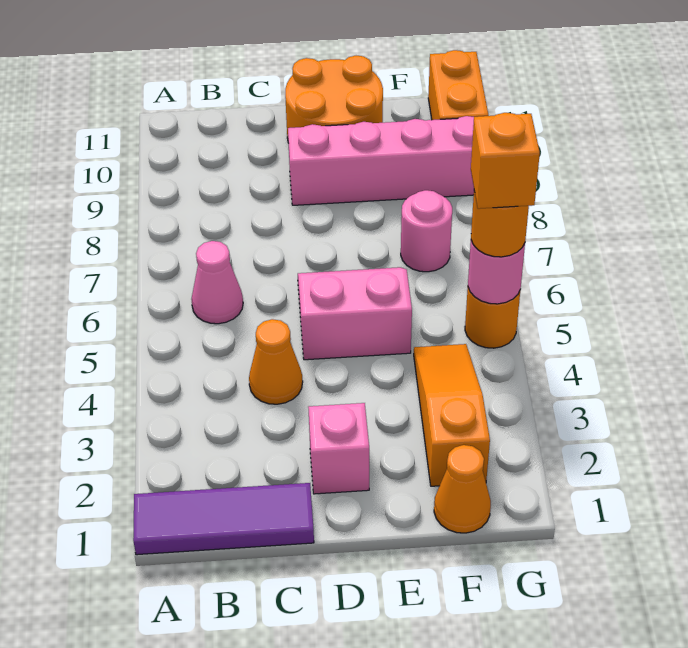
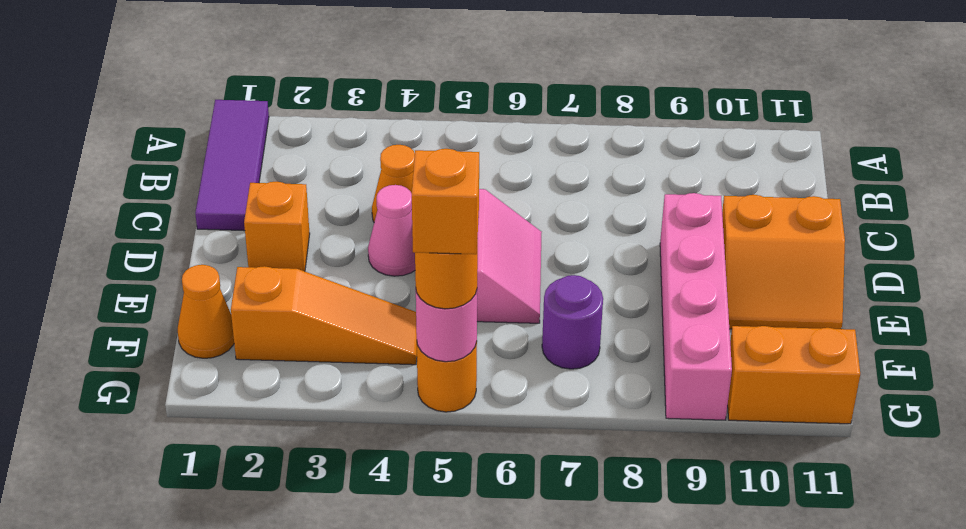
pink cone B6 level 1 -> pink cone D4 level 1
pink brick D2 level 1 -> orange brick D2 level 1
orange round brick D10:E11 level 1 -> orange slope D10:E11 level 1 top D
pink round brick F7 level 1 -> purple round brick F7 level 1

